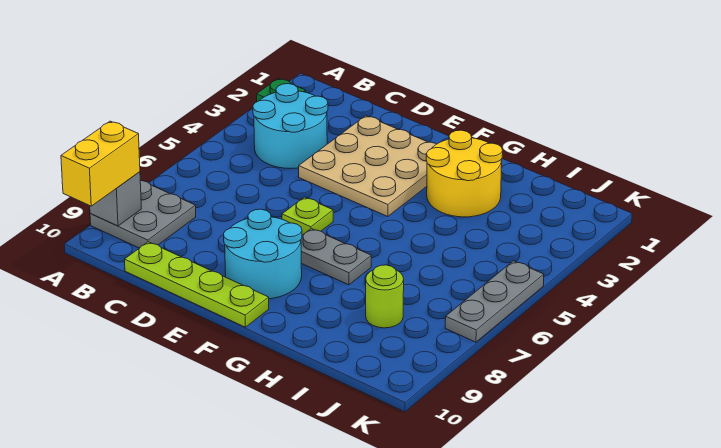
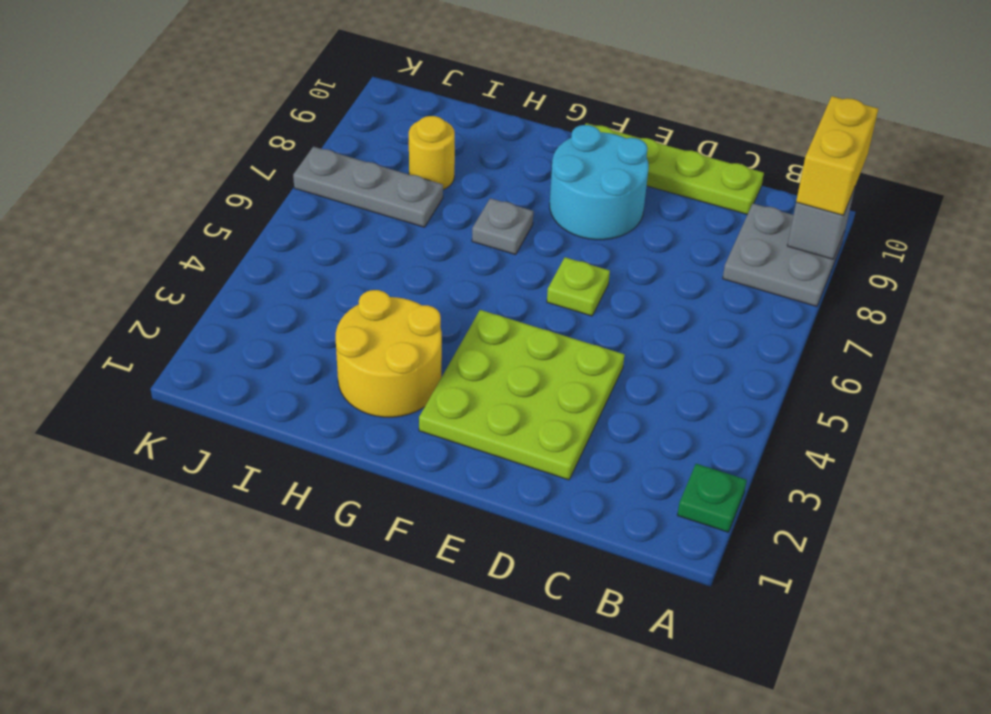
cyan round brick B3:C4 level 1 -> none
tan plate D2:F4 level 1 -> lime plate D2:F4 level 1
grey plate F7:G7 level 1 -> grey plate G7 level 1
lime round brick I8 level 1 -> yellow round brick I8 level 1
grey plate K5:K7 level 1 -> grey plate I7:K7 level 1

